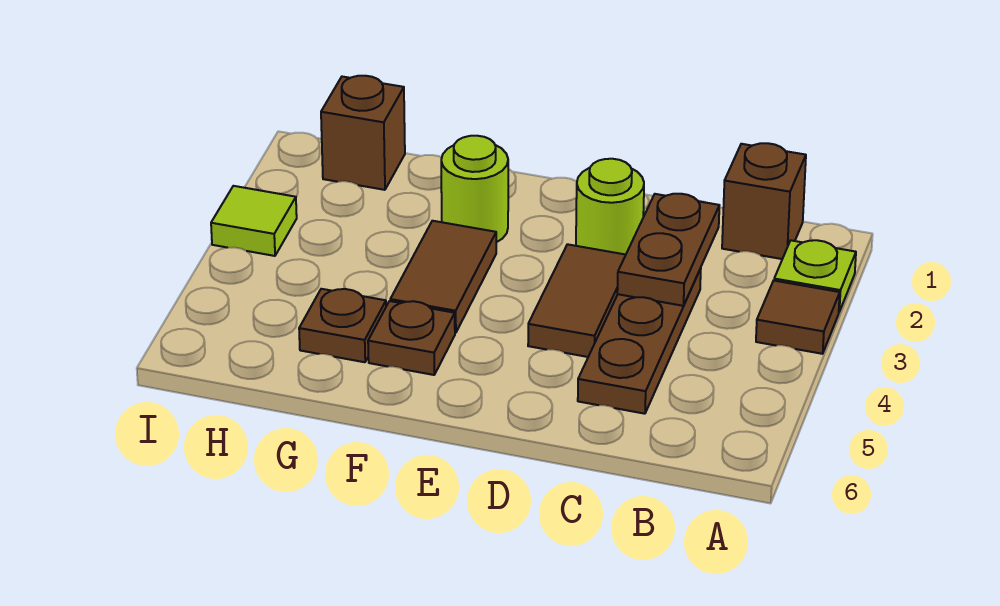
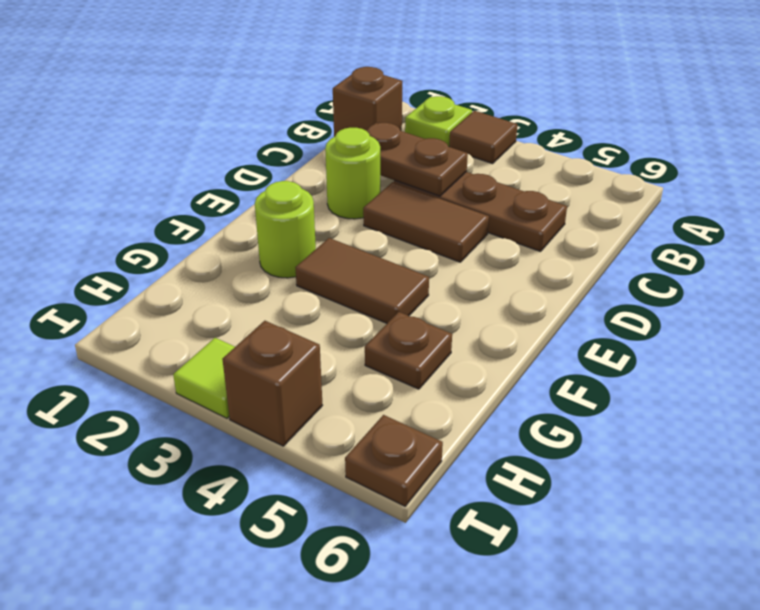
brown plate F5 level 1 -> brown plate I6 level 1
brown brick H1 level 1 -> brown brick I4 level 1

